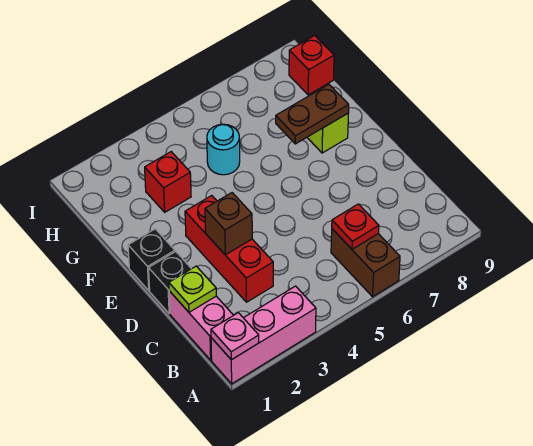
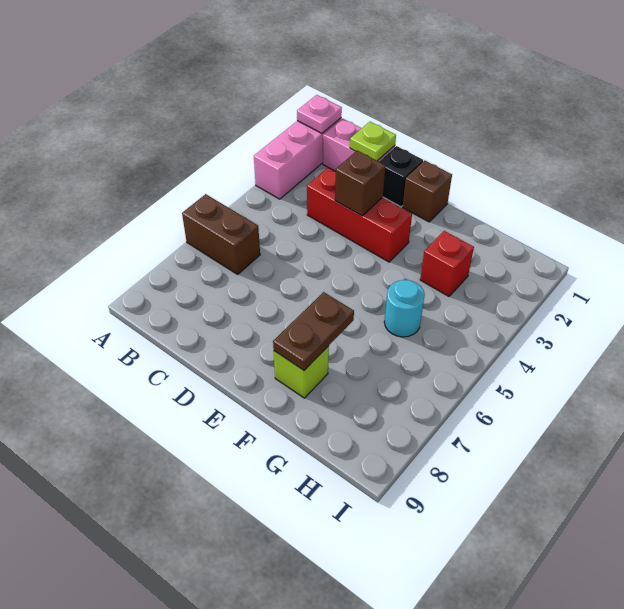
red plate B6 level 2 -> none
black brick E1 level 1 -> brown brick E1 level 1
red brick H9 level 1 -> none

